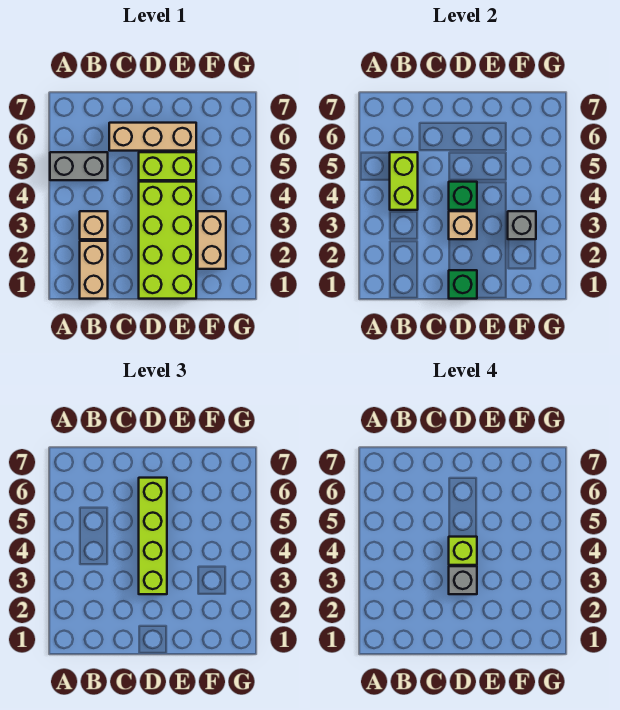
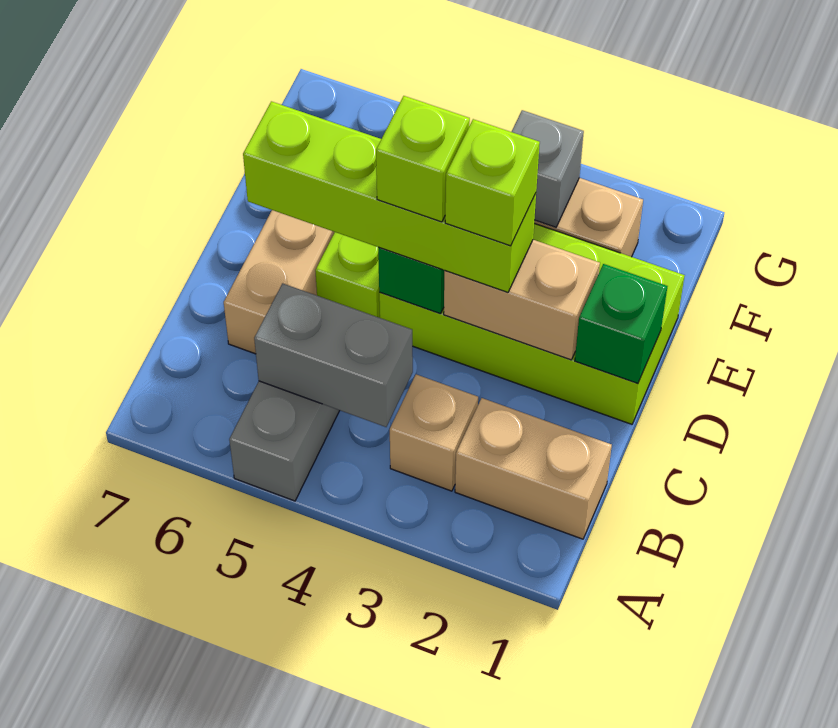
lime brick B4:B5 level 2 -> grey brick B4:B5 level 2
tan brick D3 level 2 -> tan brick D2:D3 level 2
grey brick D3 level 4 -> lime brick D3 level 4

